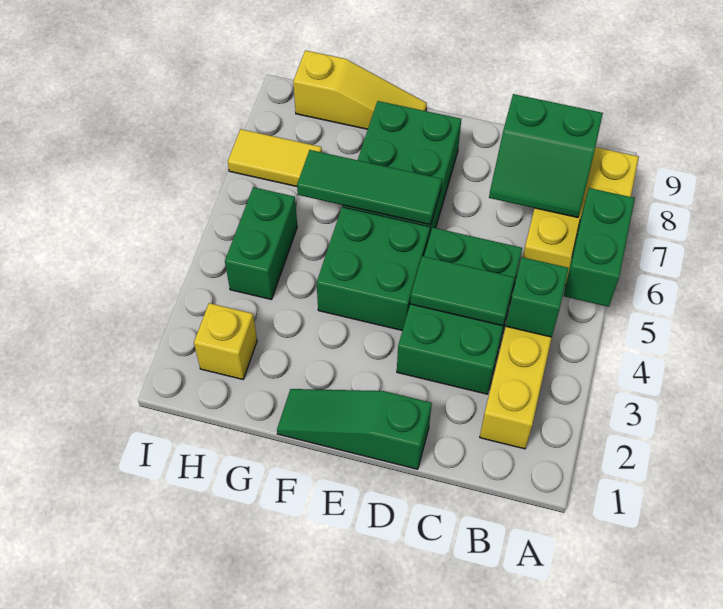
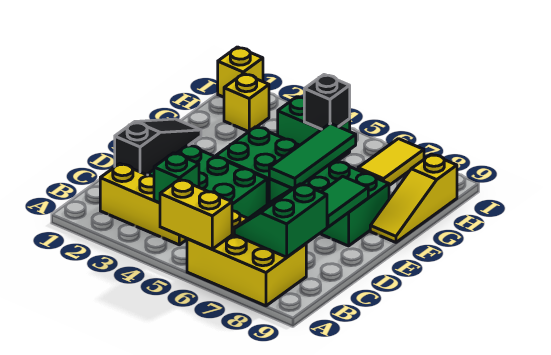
green brick A5:A6 level 2 -> yellow brick A5:A6 level 2
green tile C4:D4 level 2 -> green tile D8:E8 level 2
green slope D1:F1 level 1 top D -> black slope D1:F1 level 1 top D
none -> black brick H5 level 2
none -> yellow brick I1 level 1

